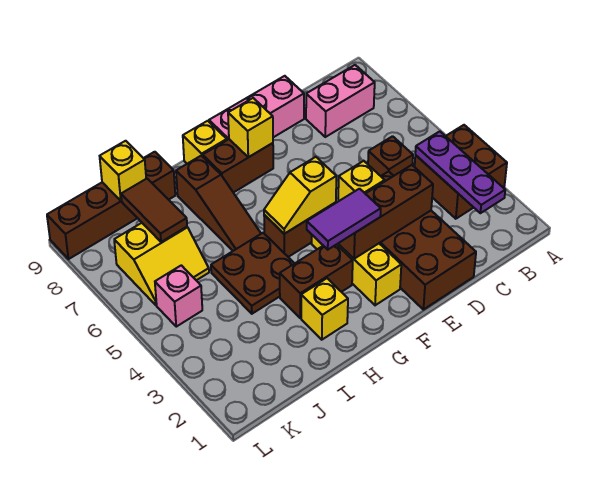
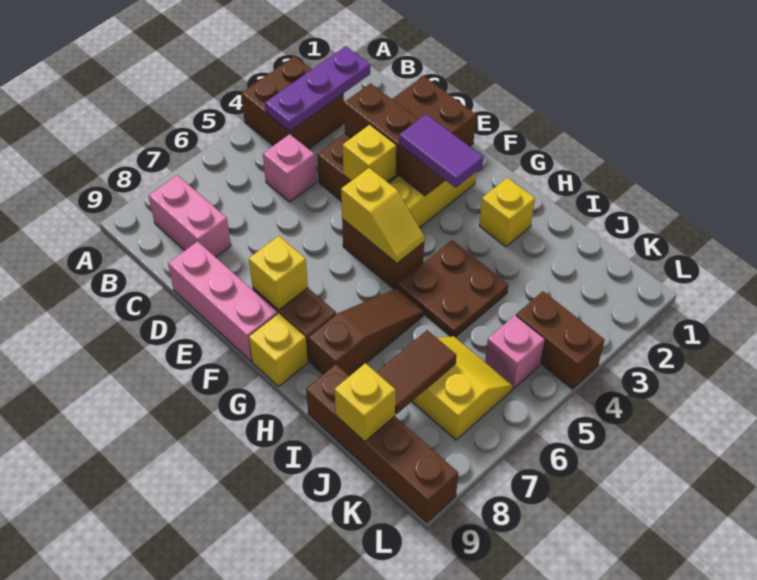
brown brick C5 level 1 -> pink brick C5 level 1
brown brick G3:H3 level 1 -> brown brick K4:L4 level 1

